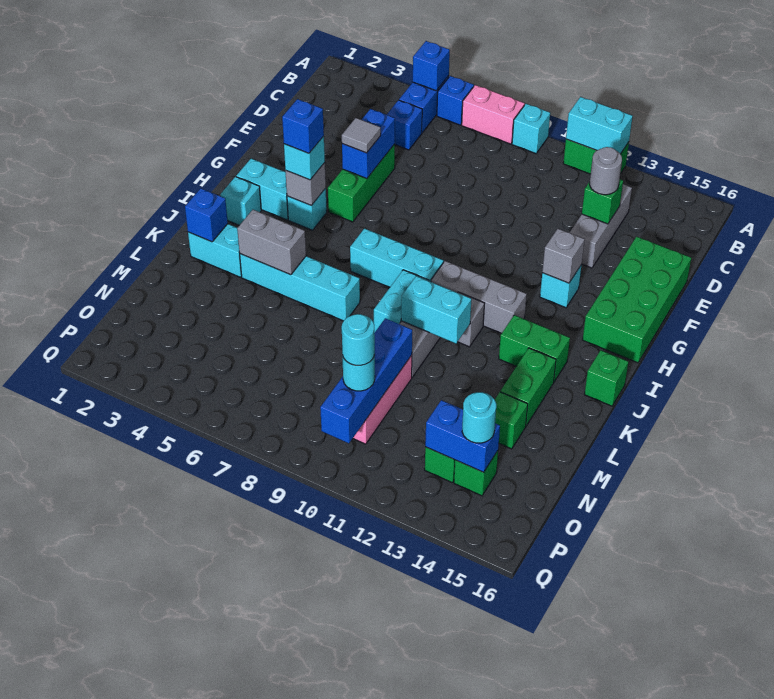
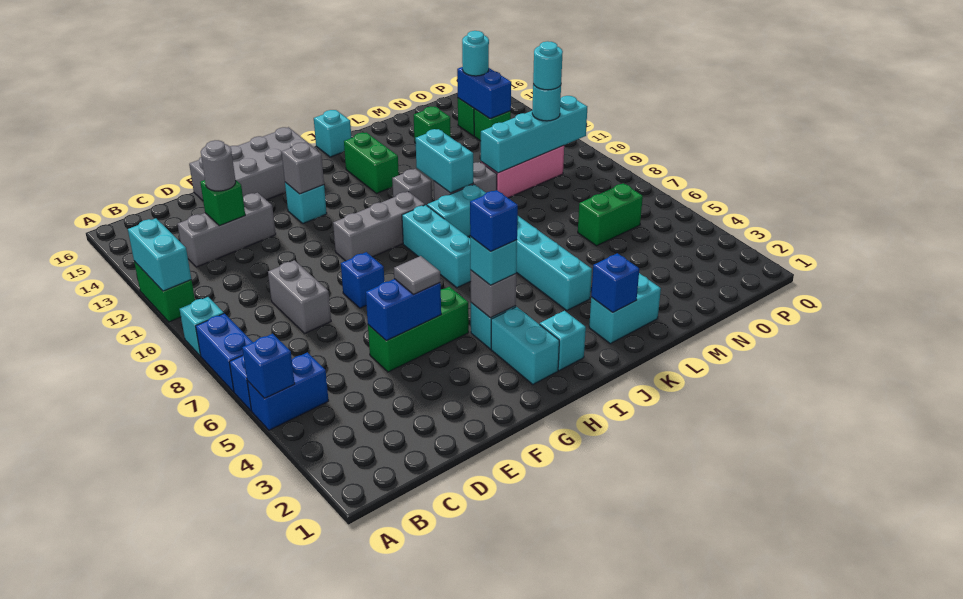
pink brick A7:A8 level 1 -> blue brick A7:A8 level 1
blue brick C5 level 1 -> blue brick F8 level 1
green brick E15:H16 level 1 -> grey brick E15:H16 level 1
grey brick I10:I12 level 1 -> grey brick G10:I10 level 1
green brick J16 level 1 -> cyan brick J16 level 1
cyan brick K2:K3 level 1 -> cyan brick K2:L2 level 1
grey brick K4:K5 level 2 -> grey brick D8:D9 level 1
green brick K14:L14 level 1 -> green brick N6:O6 level 1
blue brick M10:P10 level 2 -> cyan brick M10:P10 level 2

